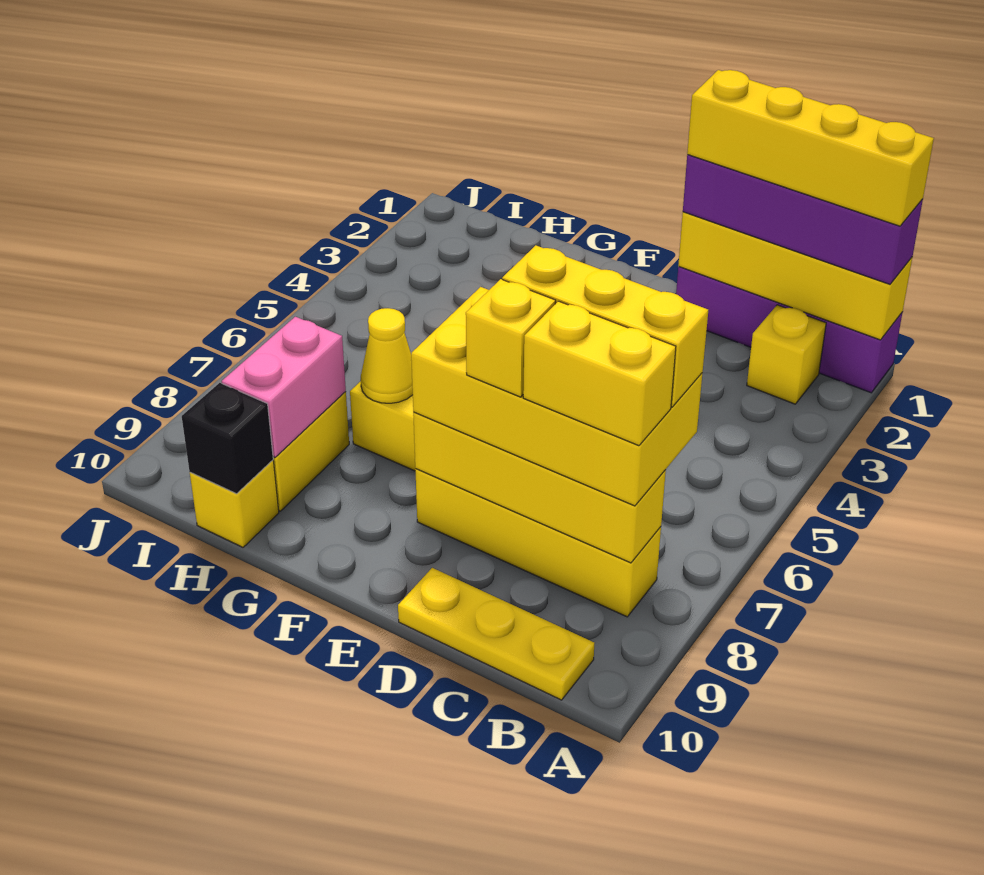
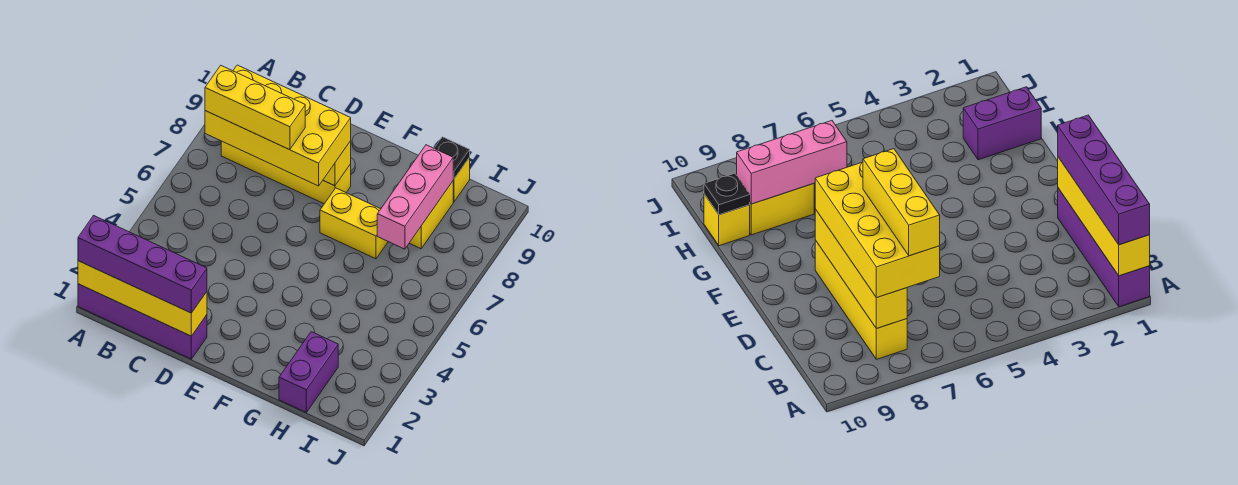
yellow brick A1:D1 level 4 -> none
yellow brick B2 level 1 -> none
yellow brick B8:C8 level 4 -> none
yellow plate B10:D10 level 1 -> none
yellow brick D8 level 4 -> none
yellow cone G7 level 2 -> none
none -> purple brick H1:H2 level 1
pink brick H8:H9 level 2 -> pink brick H7:H9 level 2
black brick H10 level 2 -> black plate H10 level 2

